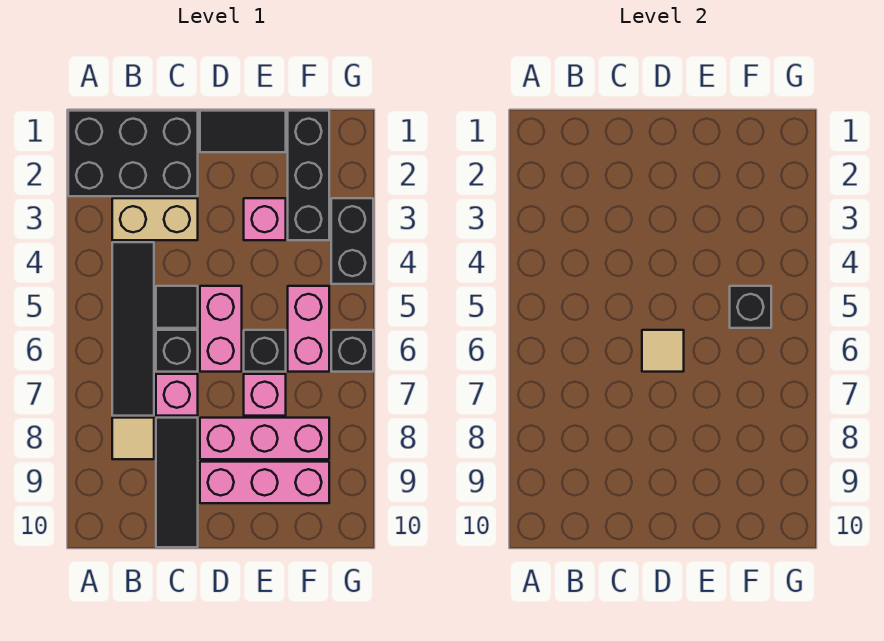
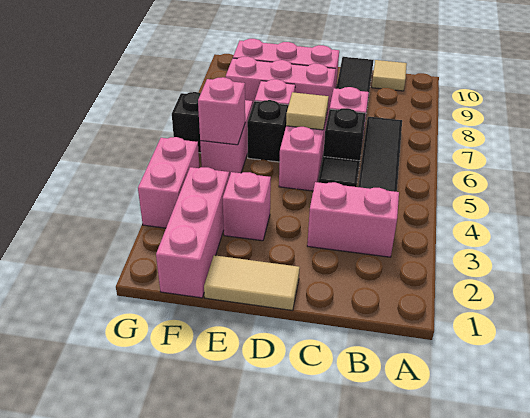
black brick A1:C2 level 1 -> none
tan brick B3:C3 level 1 -> pink brick B3:C3 level 1
tan tile B8 level 1 -> tan tile B10 level 1
black tile D1:E1 level 1 -> tan tile D1:E1 level 1
black brick F1:F3 level 1 -> pink brick F1:F3 level 1
black brick F5 level 2 -> pink brick F5 level 2
black brick G3:G4 level 1 -> pink brick G3:G4 level 1

